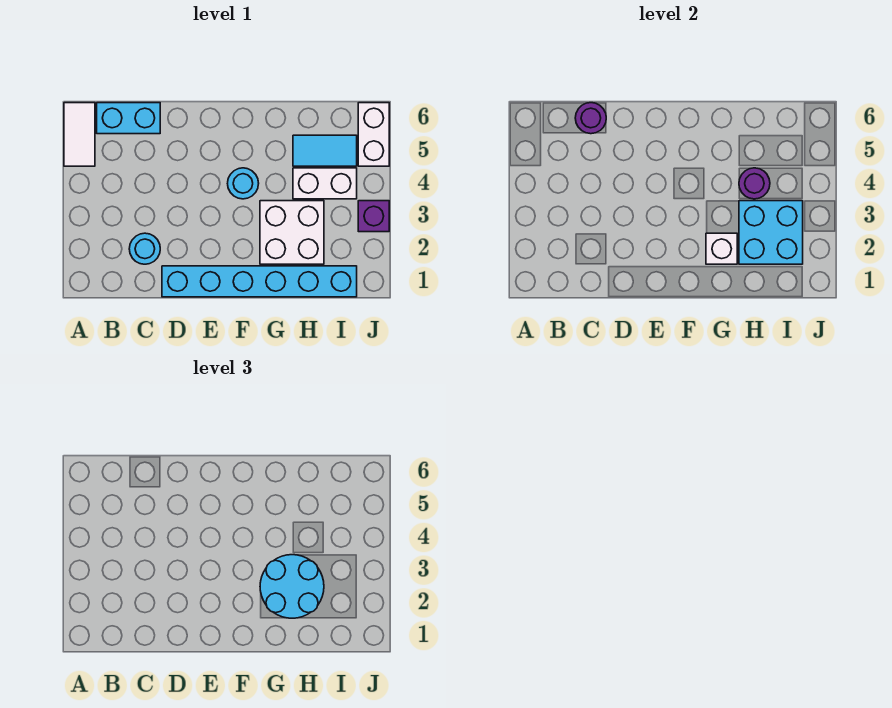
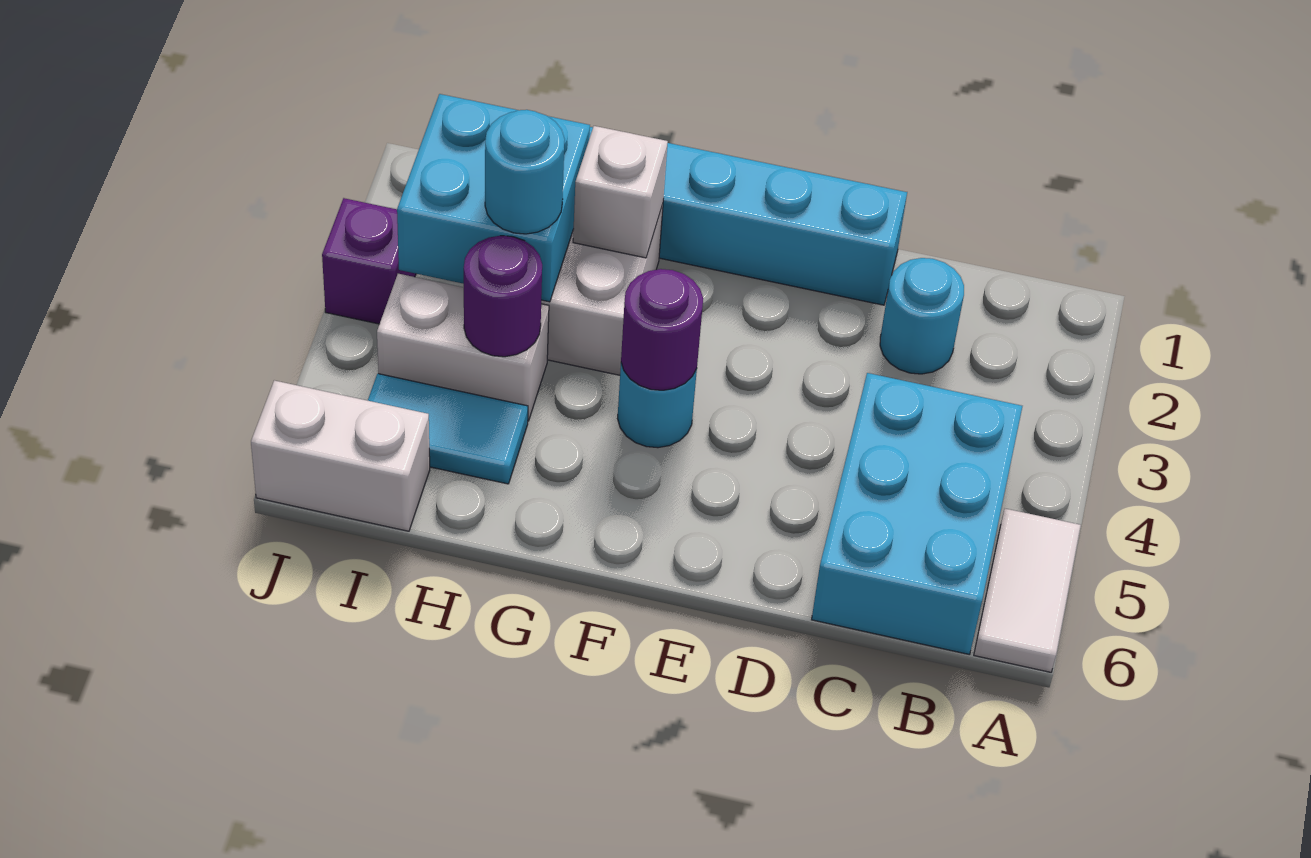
cyan brick B6:C6 level 1 -> cyan brick B4:C6 level 1
purple round brick C6 level 2 -> purple round brick F4 level 2
cyan round brick G2:H3 level 3 -> cyan round brick H3 level 3
white brick J5:J6 level 1 -> white brick I6:J6 level 1

